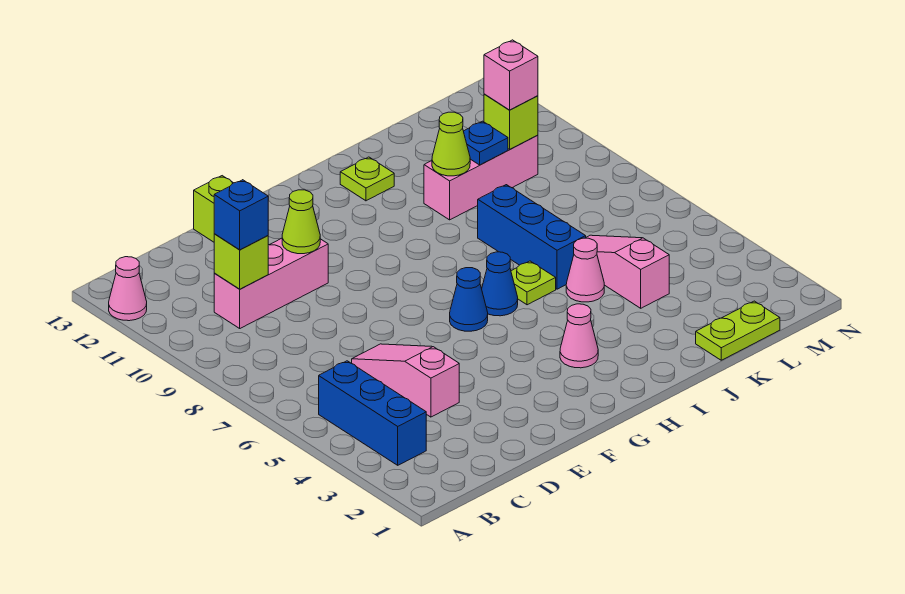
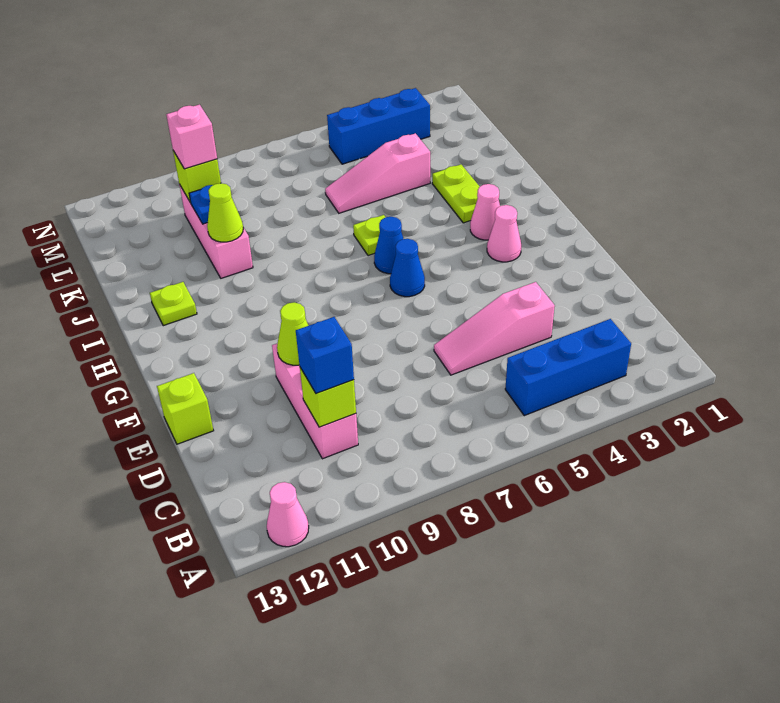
pink cone J5 level 1 -> pink cone G3 level 1
blue brick J6:J8 level 1 -> blue brick M3:M5 level 1
lime plate K1:L1 level 1 -> lime plate I3:J3 level 1

